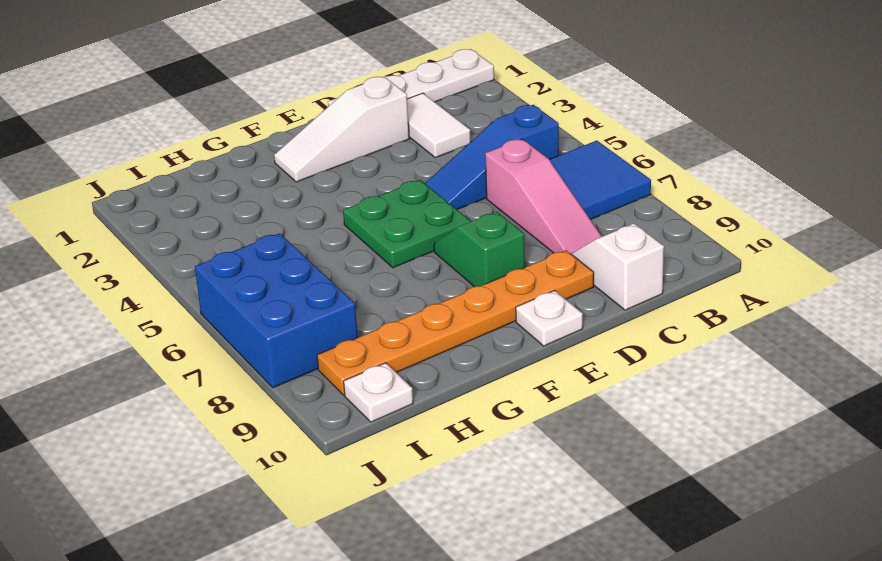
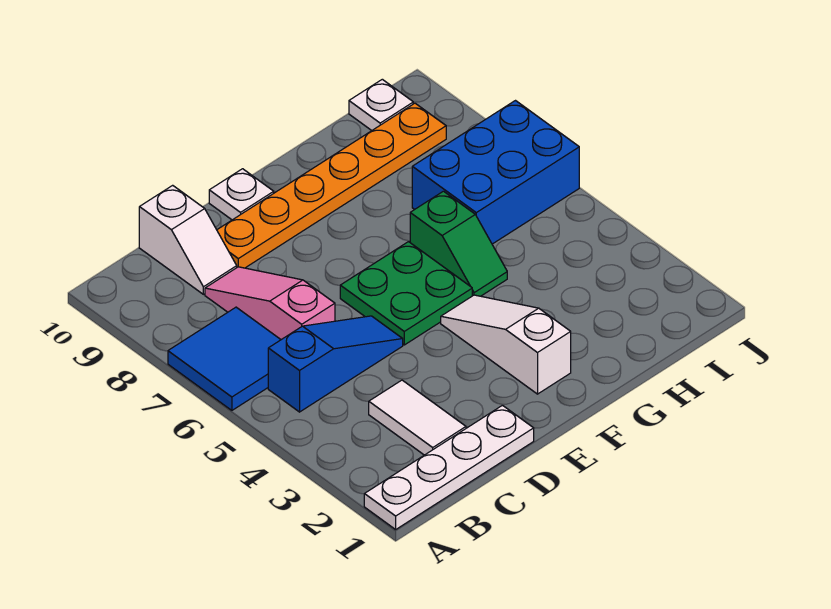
white slope D2:F2 level 1 top D -> white slope F2:F4 level 1 top 2
green slope E7:E8 level 1 top 8 -> green slope G5:G6 level 1 top 6
blue brick I6:J8 level 1 -> blue brick H6:J7 level 1

